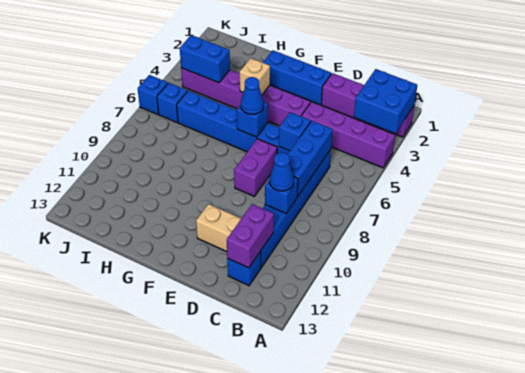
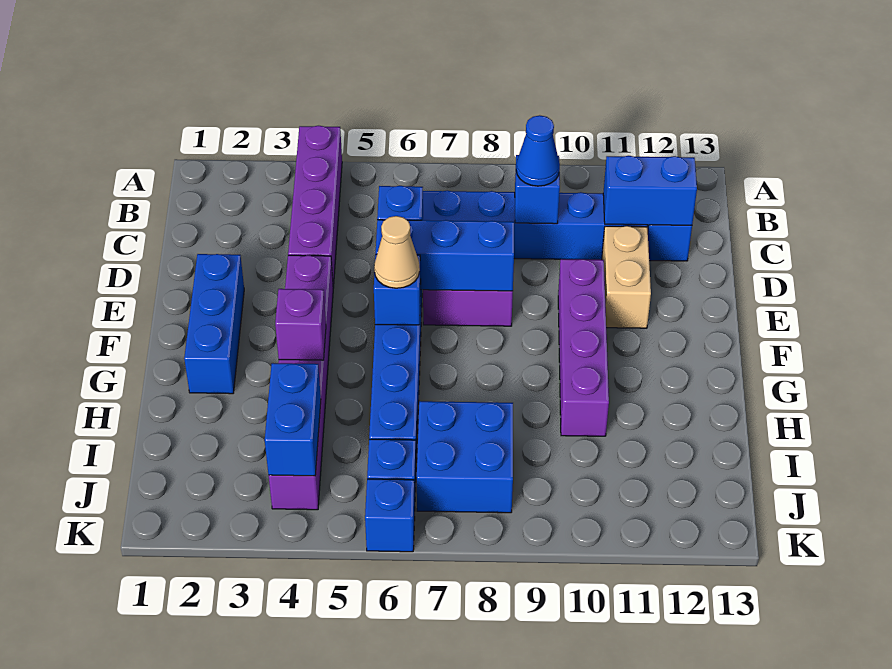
purple brick A2:D2 level 1 -> purple brick E10:H10 level 1
blue brick A2:B3 level 2 -> blue brick I7:J8 level 1
blue brick C6:C8 level 2 -> blue brick E6:E8 level 2
purple brick C11:C12 level 2 -> blue brick C11:C12 level 2
blue cone F6 level 3 -> tan cone F6 level 3
tan brick G4 level 2 -> purple brick G4 level 2

